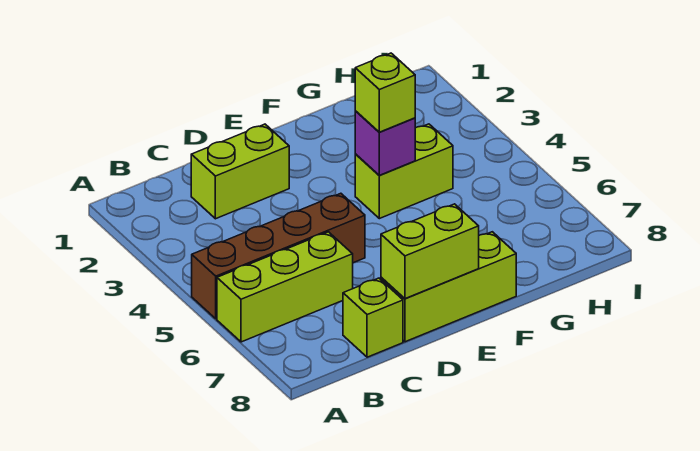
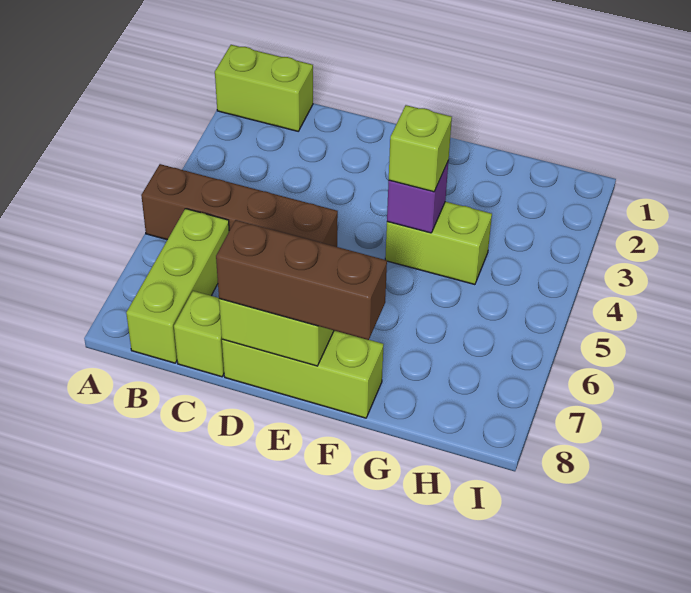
lime brick A6:C6 level 1 -> lime brick B6:B8 level 1
lime brick C2:D2 level 1 -> lime brick A1:B1 level 1
none -> brown brick D8:F8 level 3

